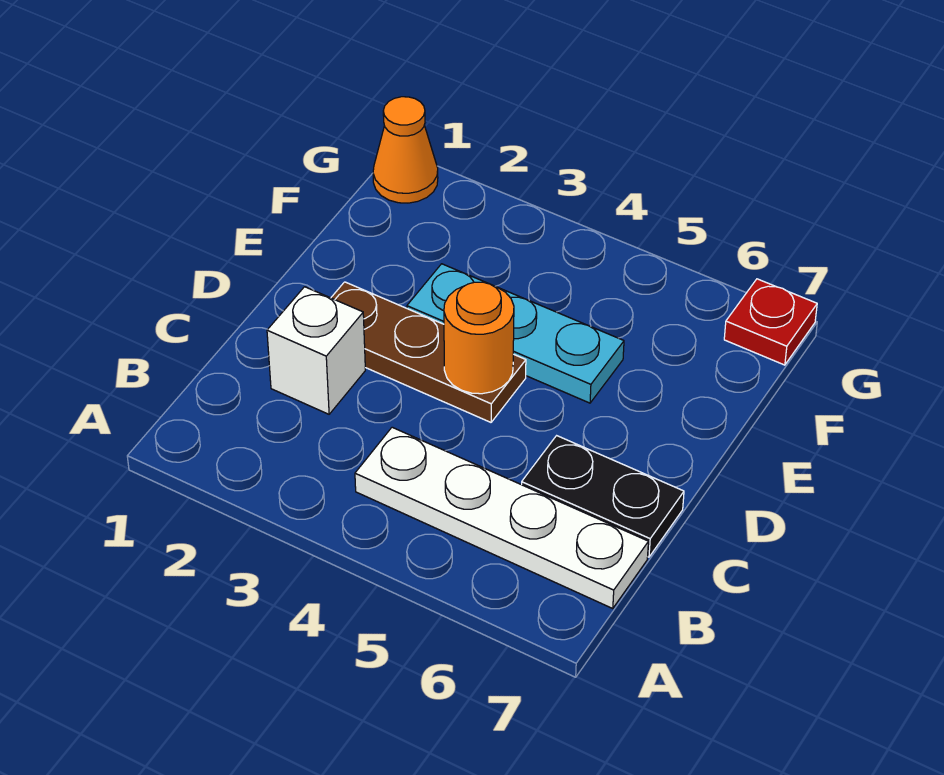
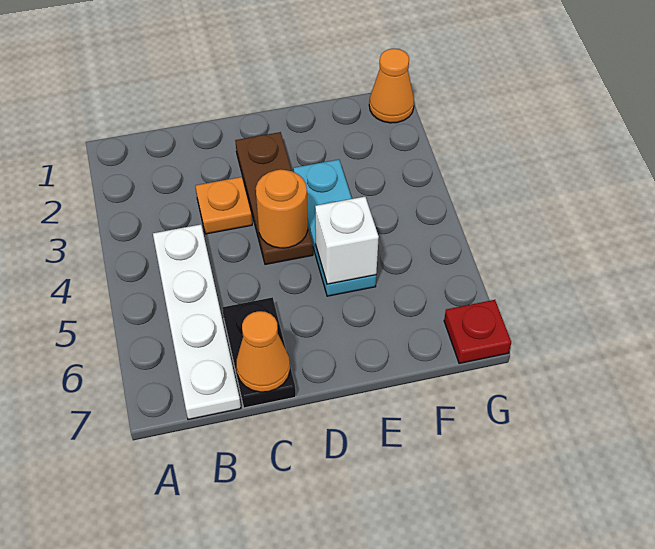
white brick C2 level 1 -> white brick E5 level 2
none -> orange plate C3 level 1
none -> orange cone C7 level 2

